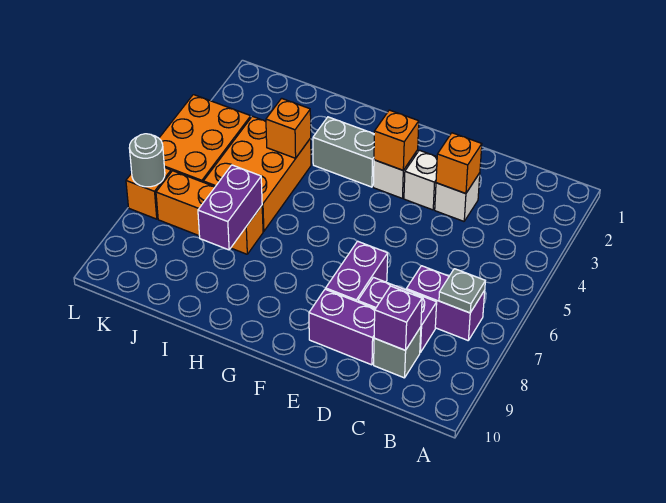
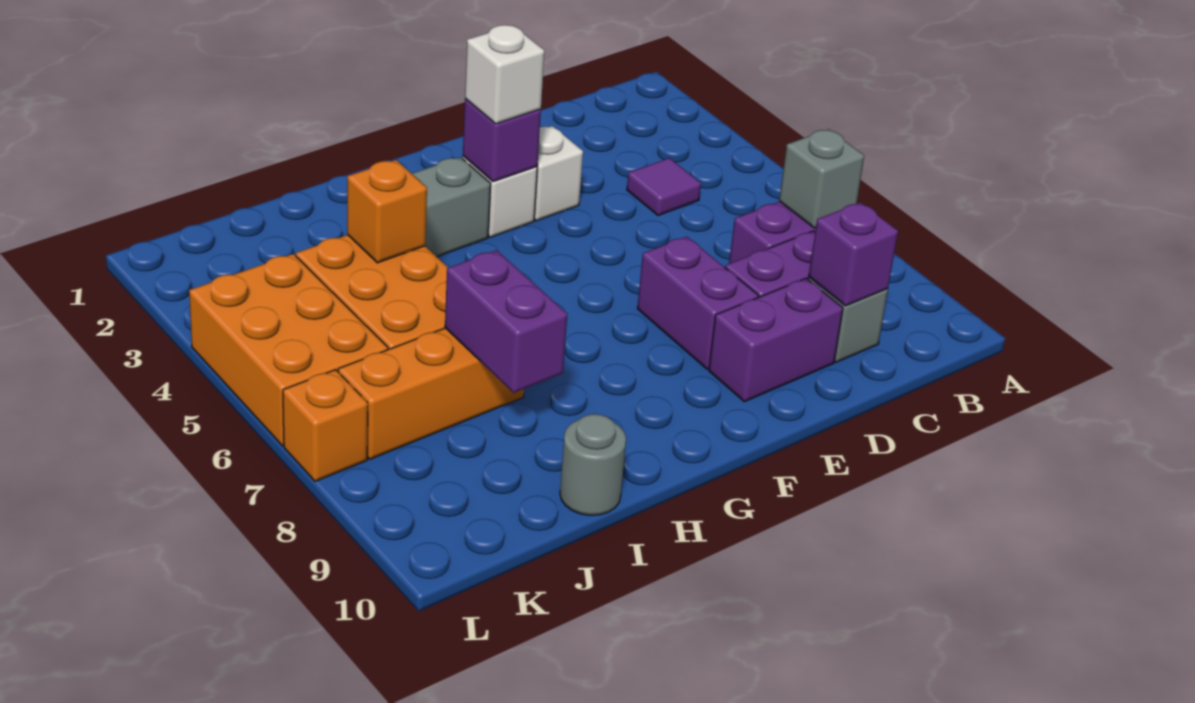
grey plate B7 level 2 -> grey brick B7 level 2
none -> purple tile C4 level 1
white brick D3 level 1 -> white brick F3 level 3
orange brick D3 level 2 -> none
orange brick F3 level 2 -> purple brick F3 level 2
grey round brick L7 level 2 -> grey round brick I10 level 1

